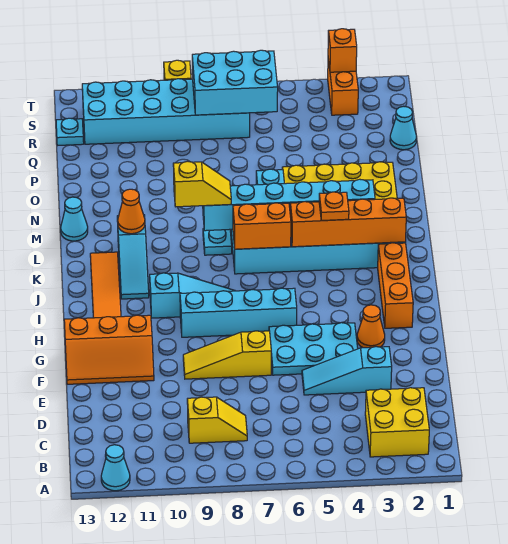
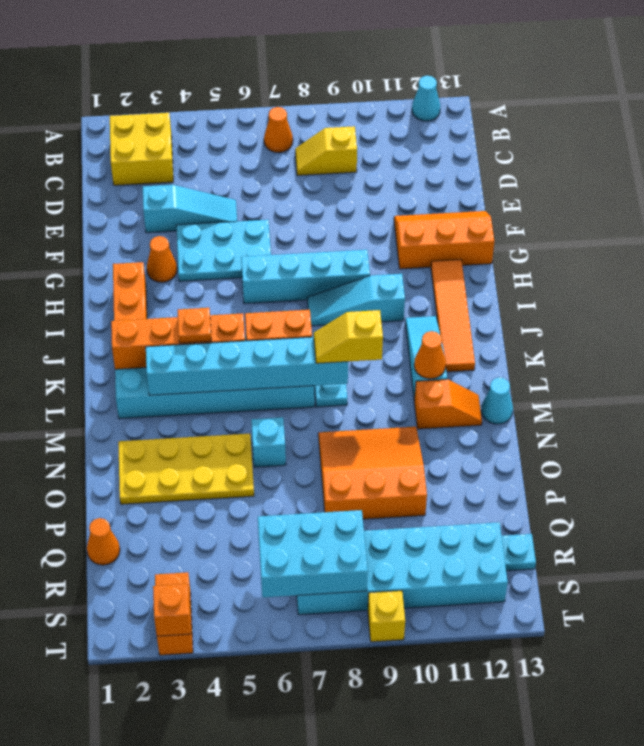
none -> orange cone B7 level 1
yellow slope F7:F9 level 1 top 7 -> none
none -> orange slope M11:M12 level 1 top 11
none -> orange slope N8:P10 level 1 top P
cyan cone Q1 level 1 -> orange cone Q1 level 1

